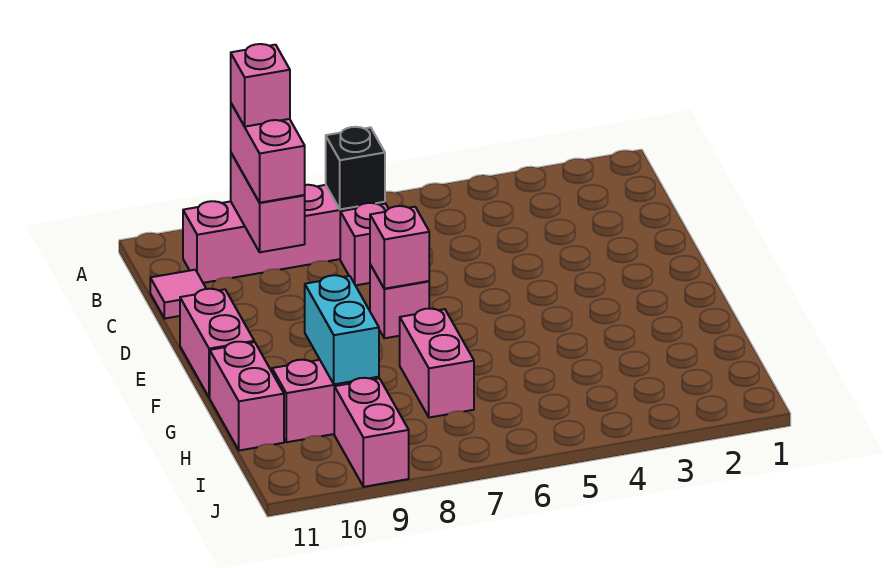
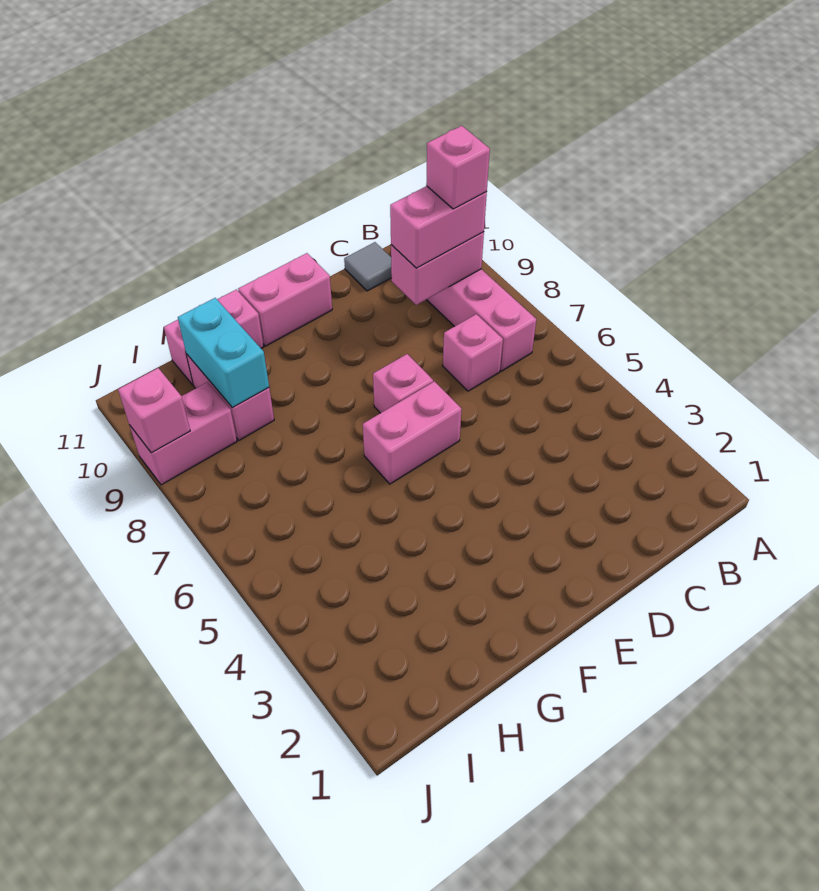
black brick B7 level 2 -> none
pink tile C11 level 1 -> grey tile C11 level 1
pink brick E7 level 2 -> pink brick J9 level 2
pink brick G7:H7 level 1 -> pink brick E6:F6 level 1
cyan brick G9:H9 level 2 -> cyan brick H9:H10 level 2

